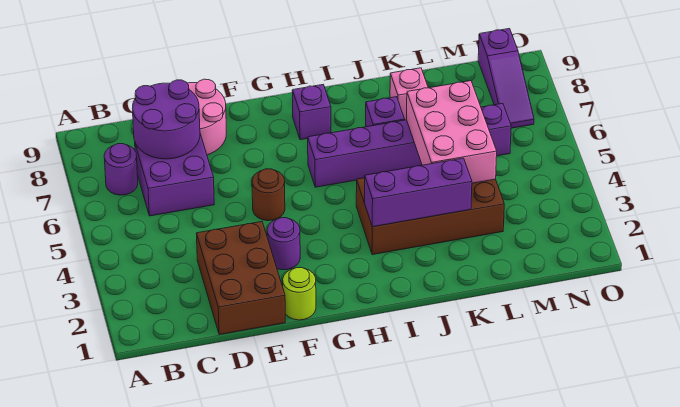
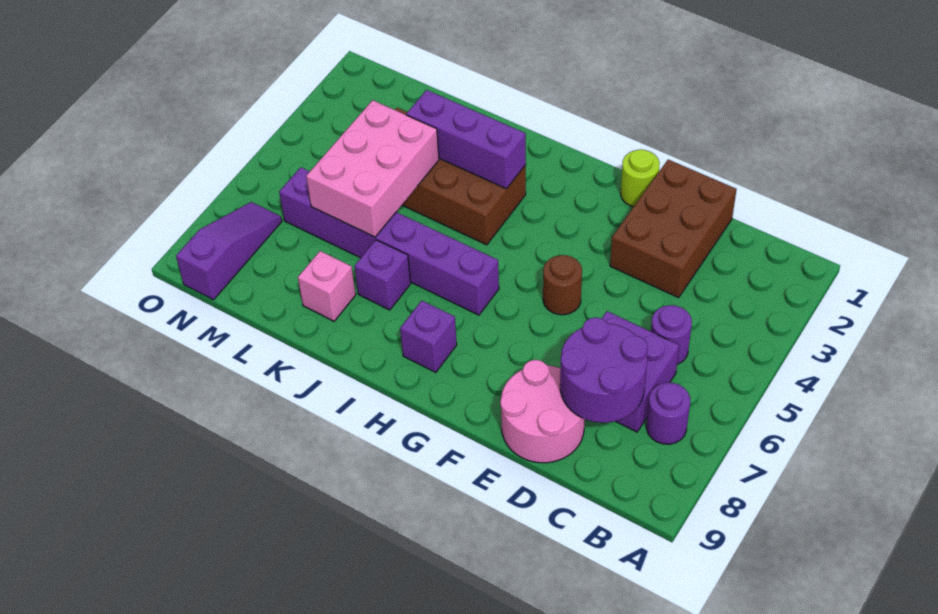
purple round brick F3 level 1 -> purple round brick C5 level 1

